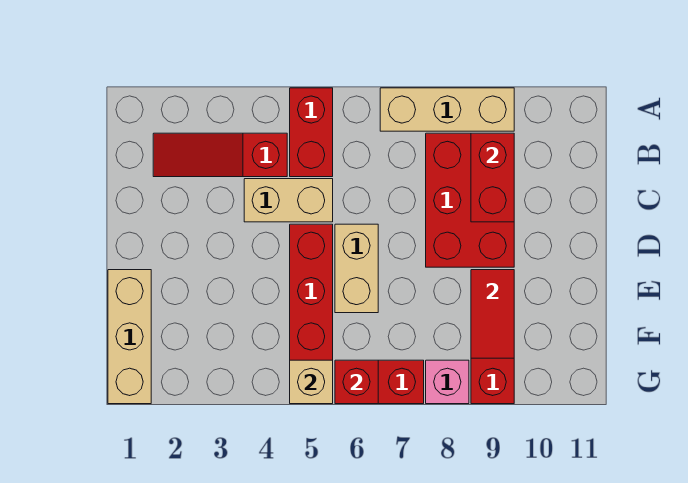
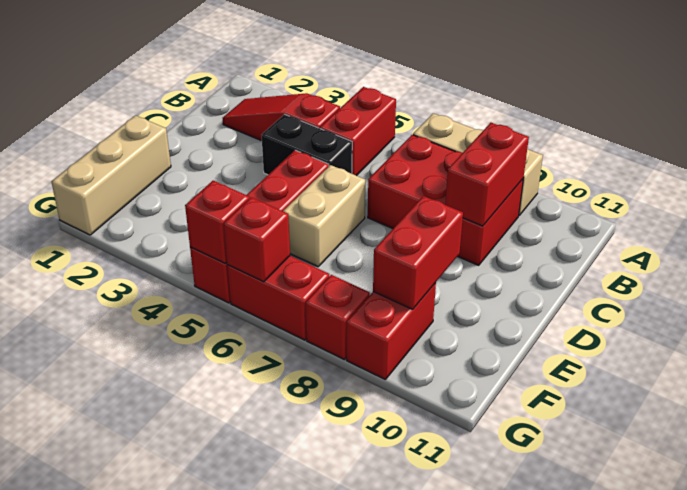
red brick B8:D9 level 1 -> red brick B7:C9 level 1
tan brick C4:C5 level 1 -> black brick C4:C5 level 1
red tile E9:F9 level 2 -> red brick E9:F9 level 2
tan brick G5 level 2 -> red brick G5 level 2
pink brick G8 level 1 -> red brick G8 level 1

